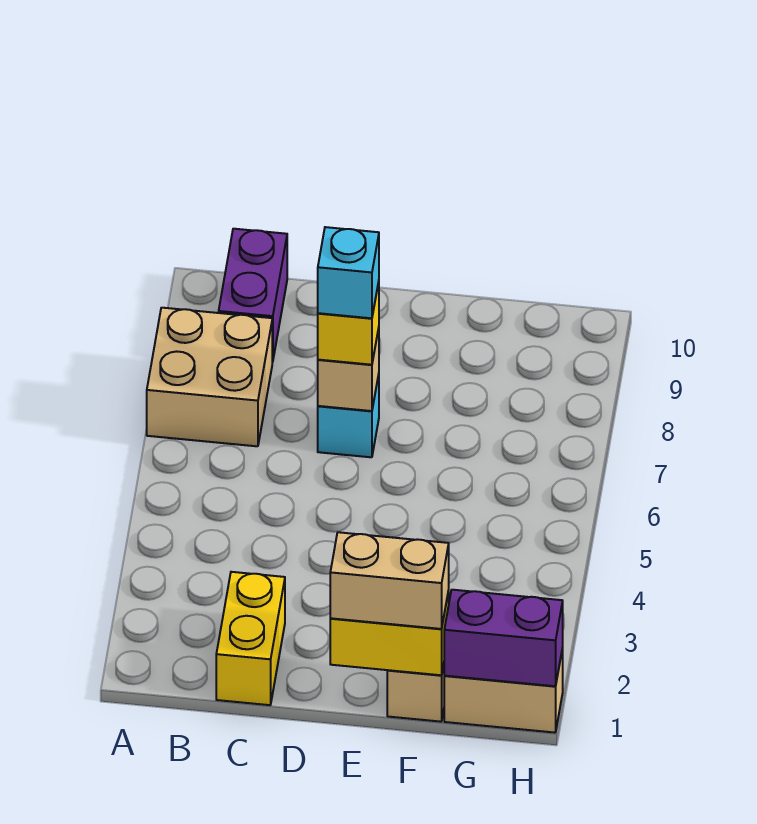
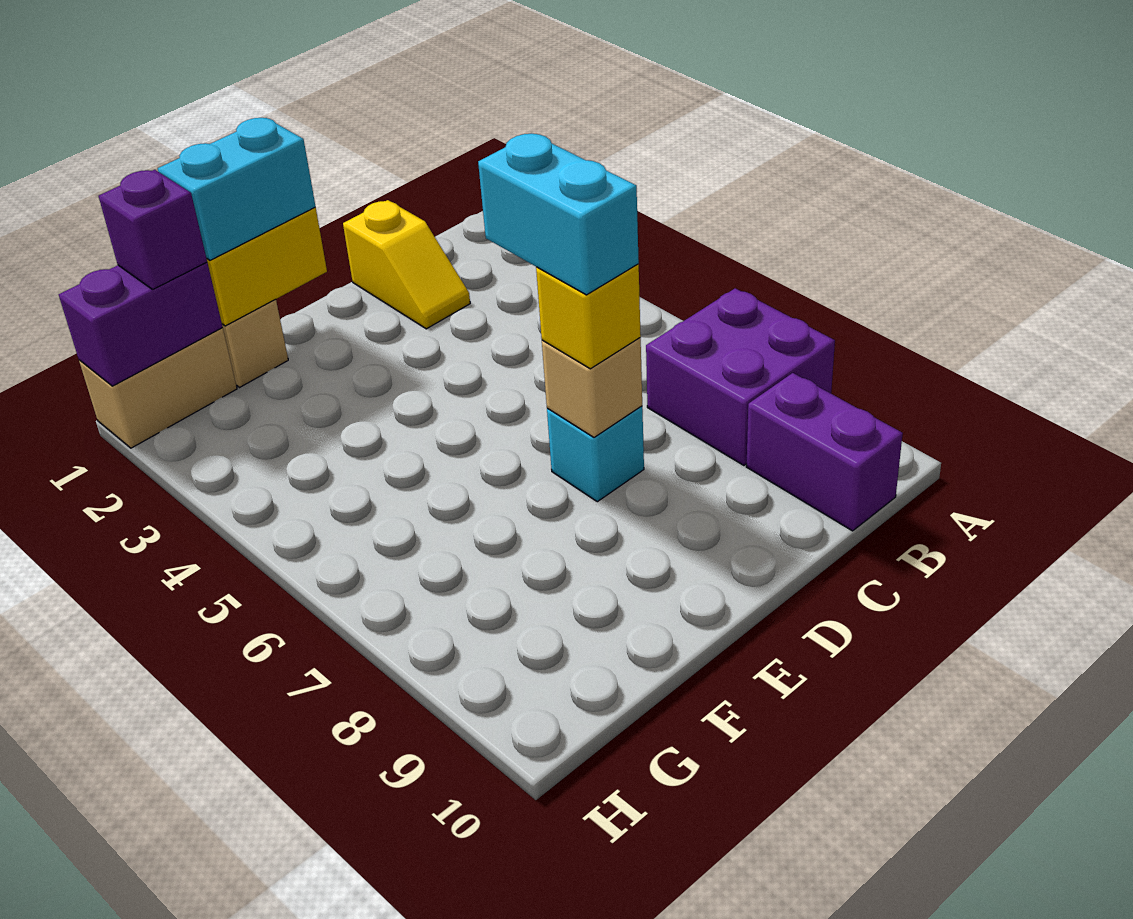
tan brick A7:B8 level 1 -> purple brick A7:B8 level 1
yellow brick C1:C2 level 1 -> yellow slope C1:C2 level 1 top 1
cyan brick D7 level 4 -> cyan brick D6:D7 level 4
tan brick E1:F1 level 3 -> cyan brick E1:F1 level 3
none -> purple brick G1 level 3

